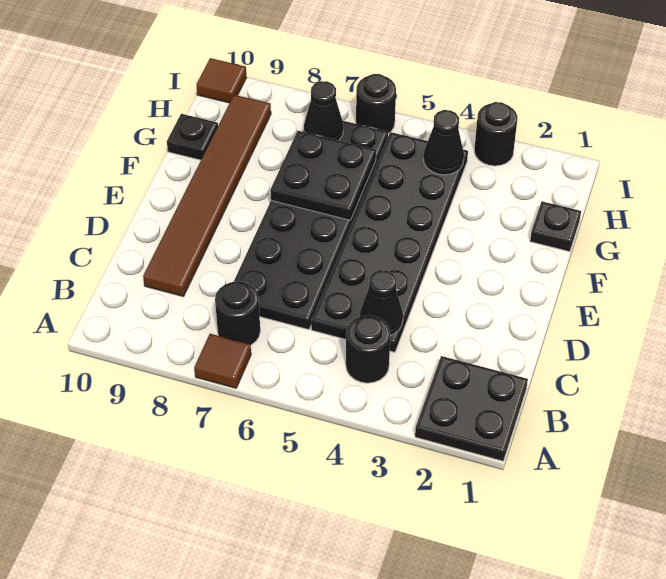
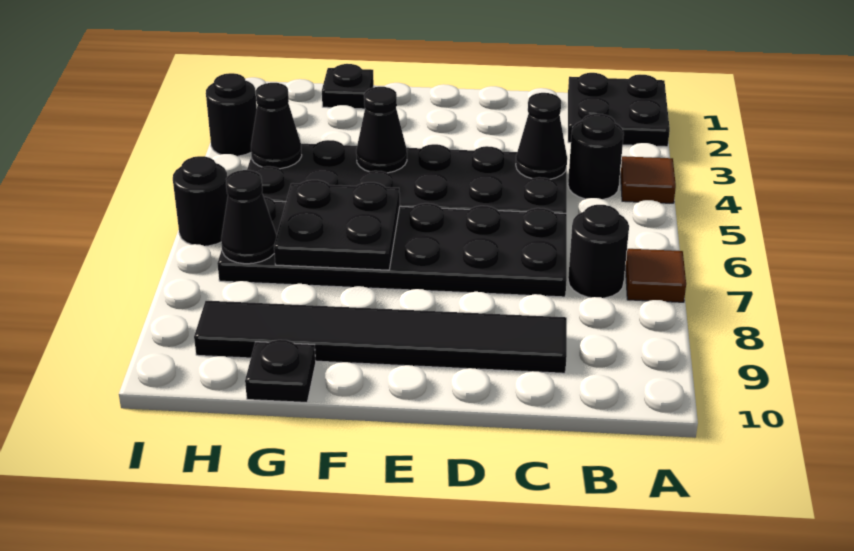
brown tile C9:H9 level 1 -> black tile C9:H9 level 1
none -> black cone F4 level 2
brown tile I10 level 1 -> brown tile A4 level 1

